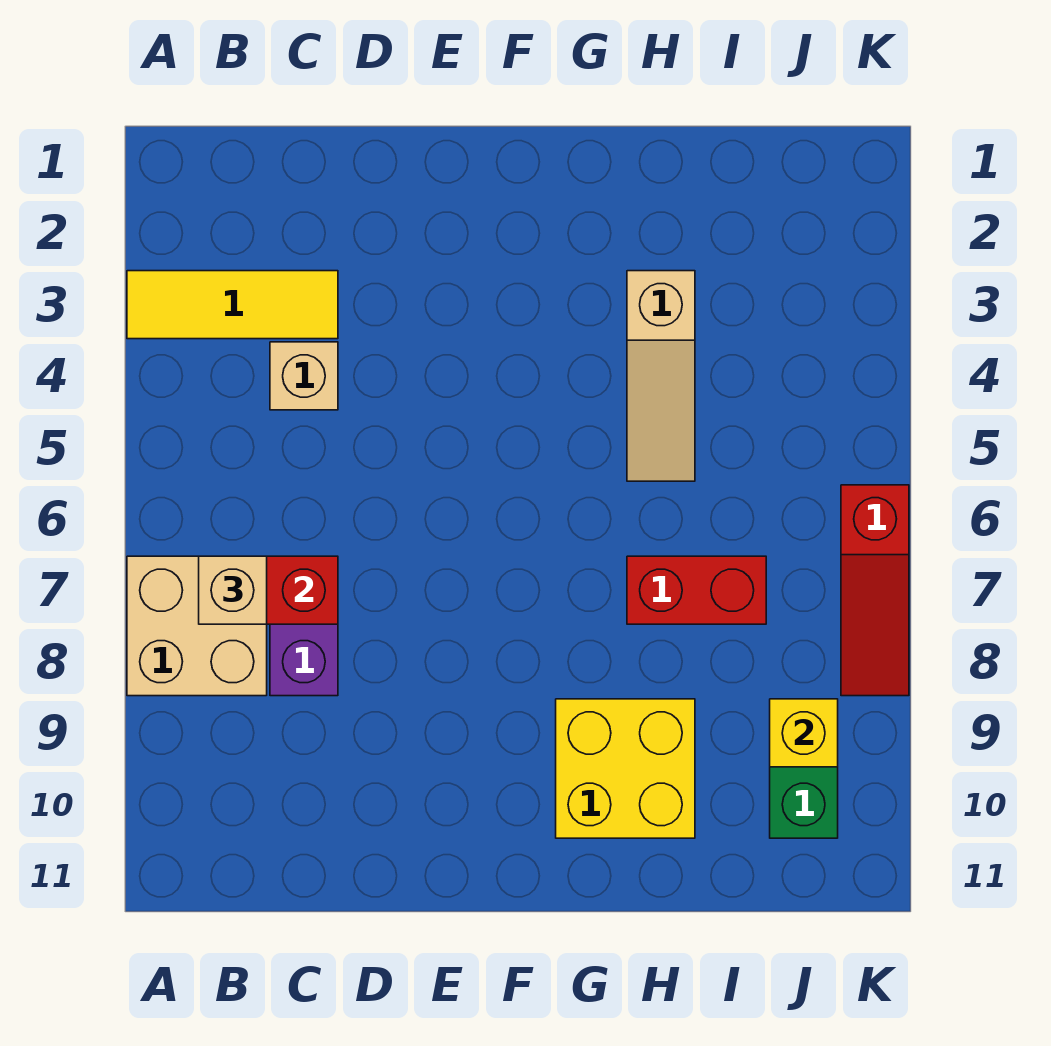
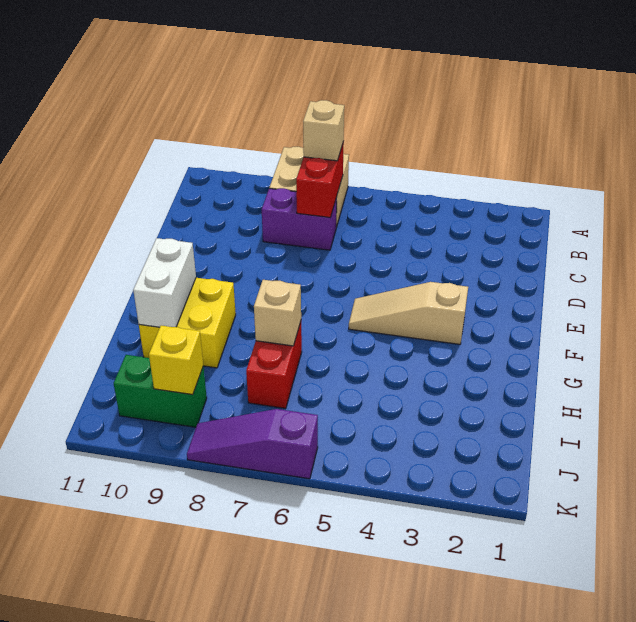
yellow tile A3:C3 level 1 -> none
tan brick C4 level 1 -> tan brick H7 level 2
none -> white brick G10:H10 level 2
tan slope H3:H5 level 1 top 3 -> tan slope F3:F5 level 1 top 3
red slope K6:K8 level 1 top 6 -> purple slope K6:K8 level 1 top 6

